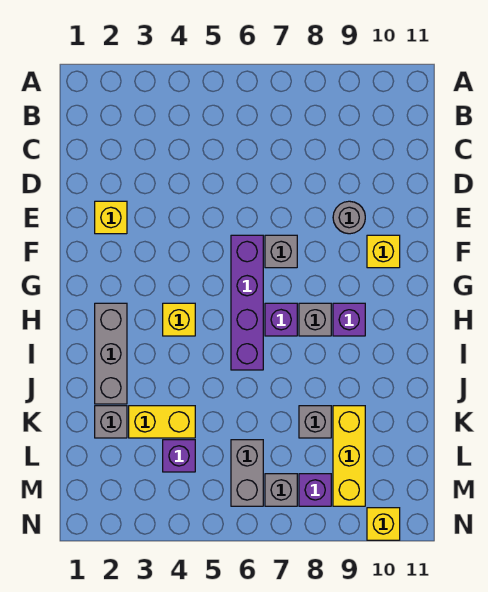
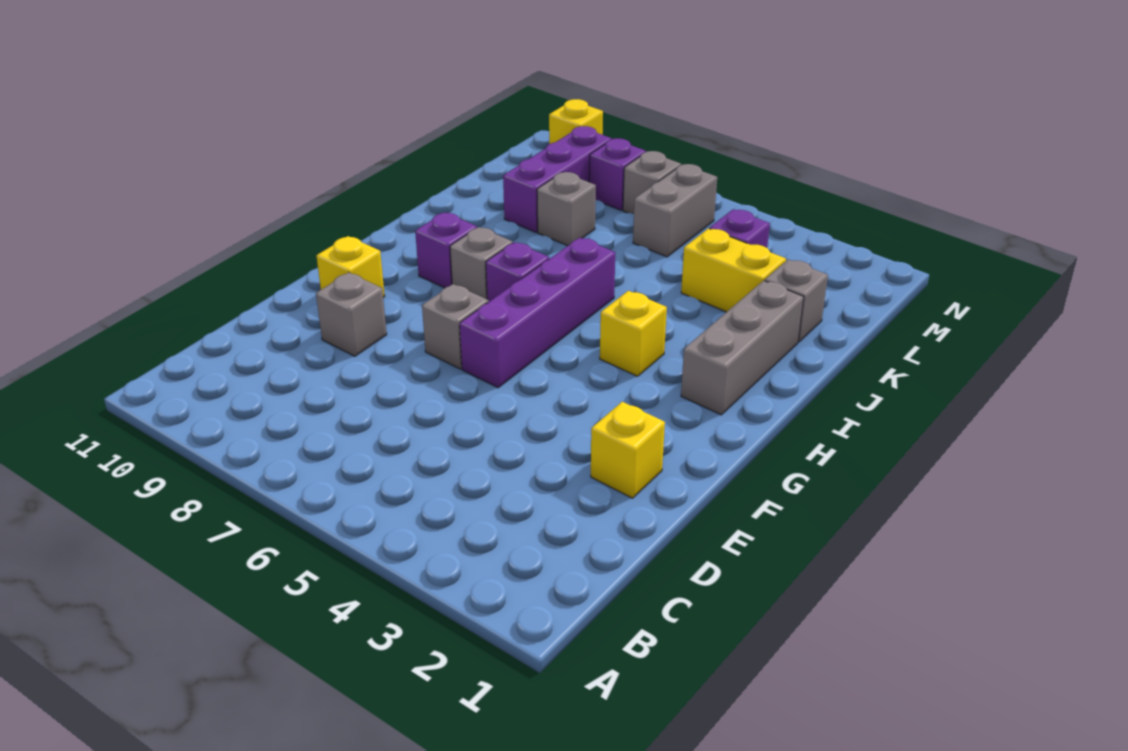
grey round brick E9 level 1 -> grey brick E9 level 1
yellow brick K9:M9 level 1 -> purple brick K9:M9 level 1

